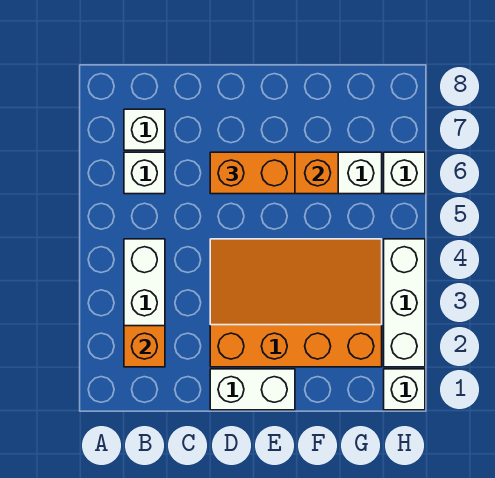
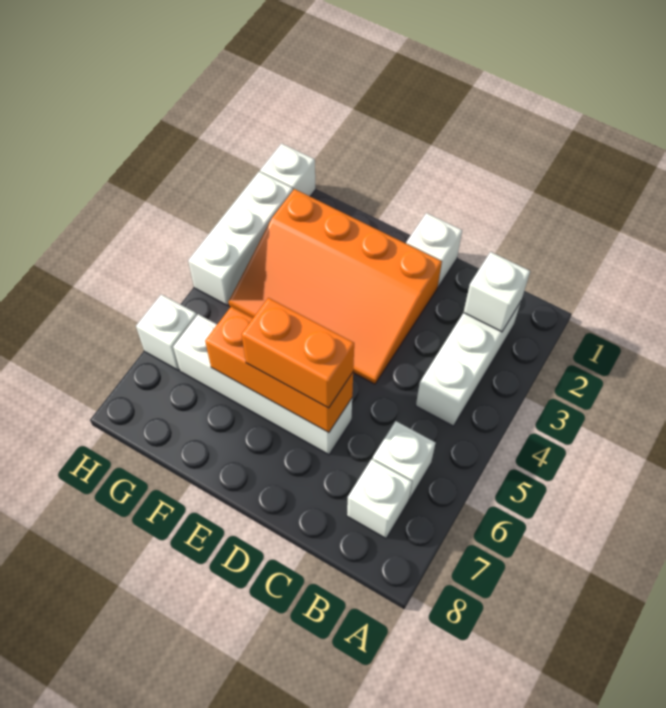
orange brick B2 level 2 -> white brick B2 level 2
white brick D1:E1 level 1 -> white brick D1 level 1

